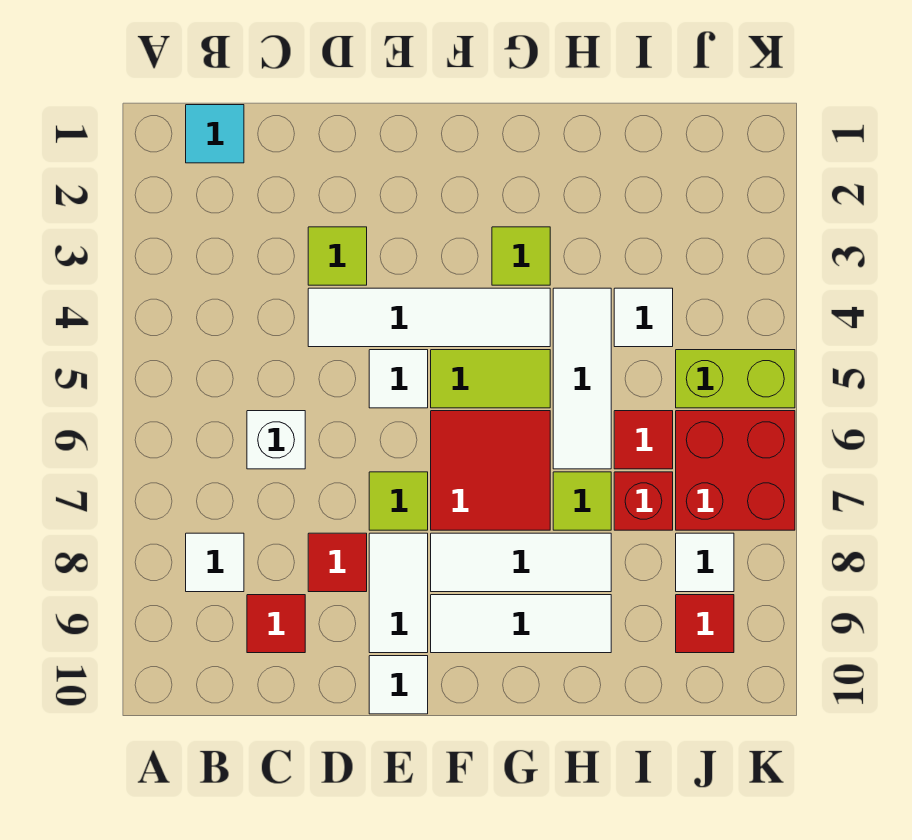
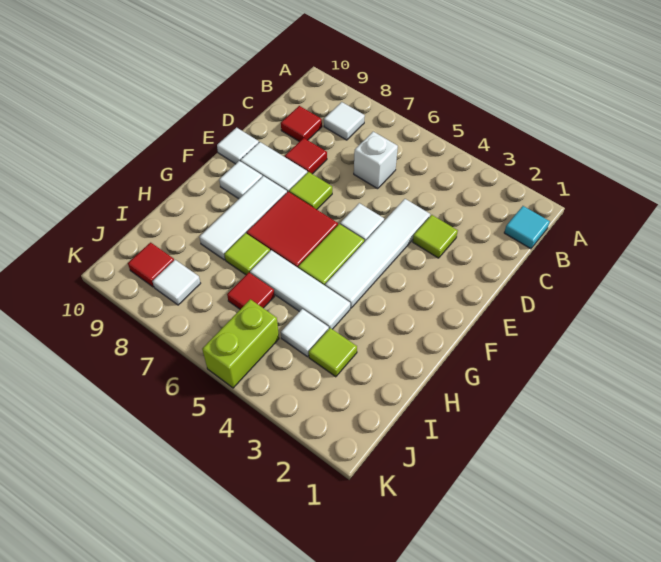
white tile F9:H9 level 1 -> white tile F9 level 1
lime tile G3 level 1 -> lime tile I3 level 1
red brick I7 level 1 -> none
red brick J6:K7 level 1 -> none

